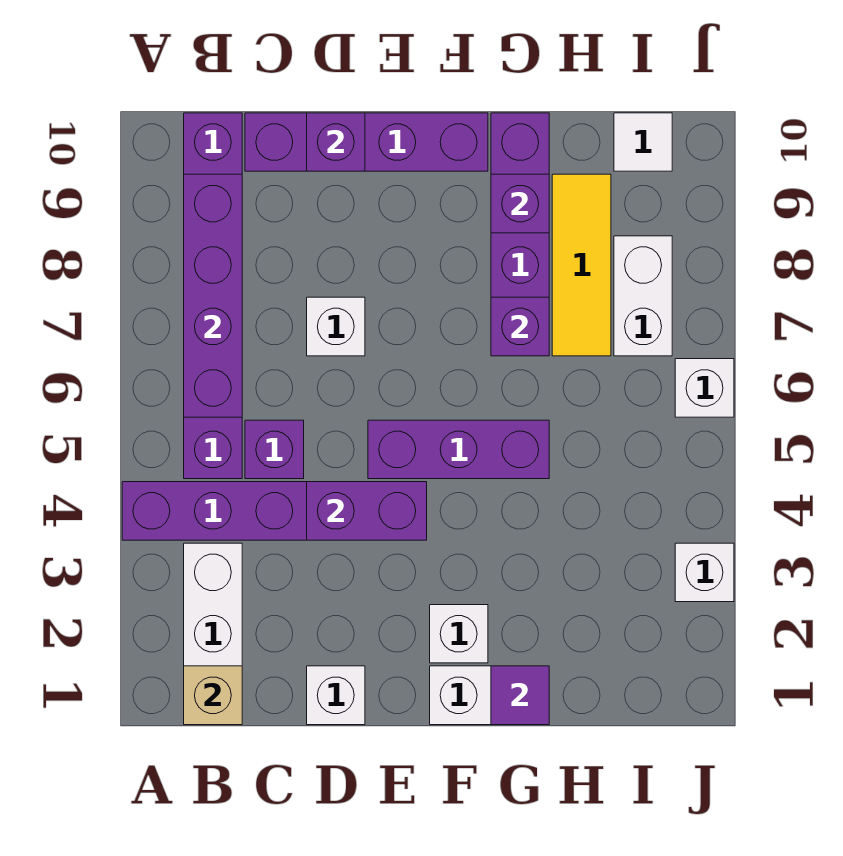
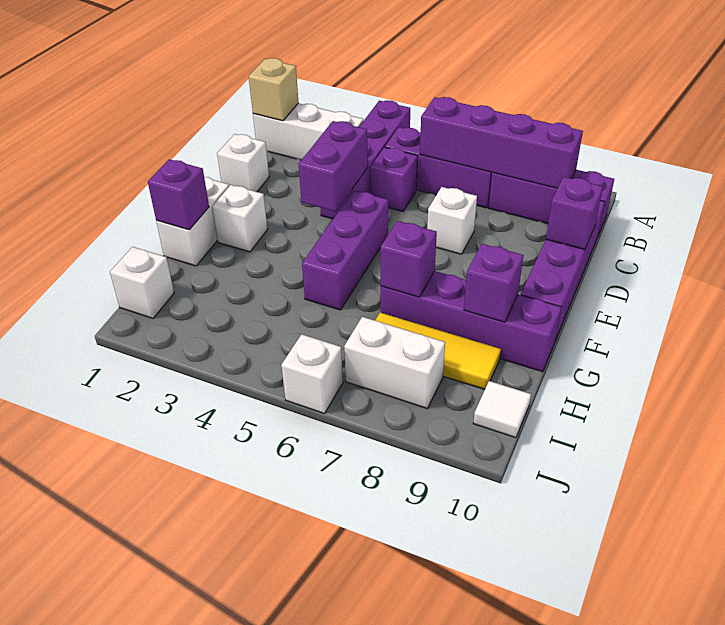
purple tile G1 level 2 -> purple brick G1 level 2
white brick J3 level 1 -> white brick I1 level 1

